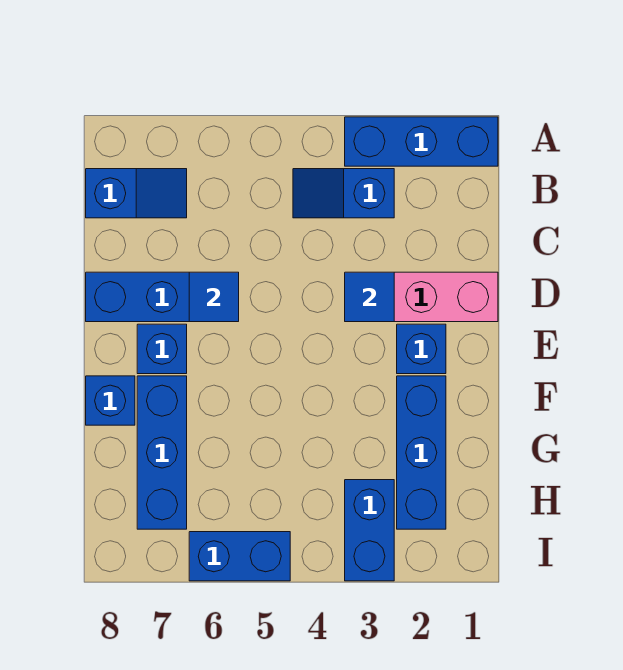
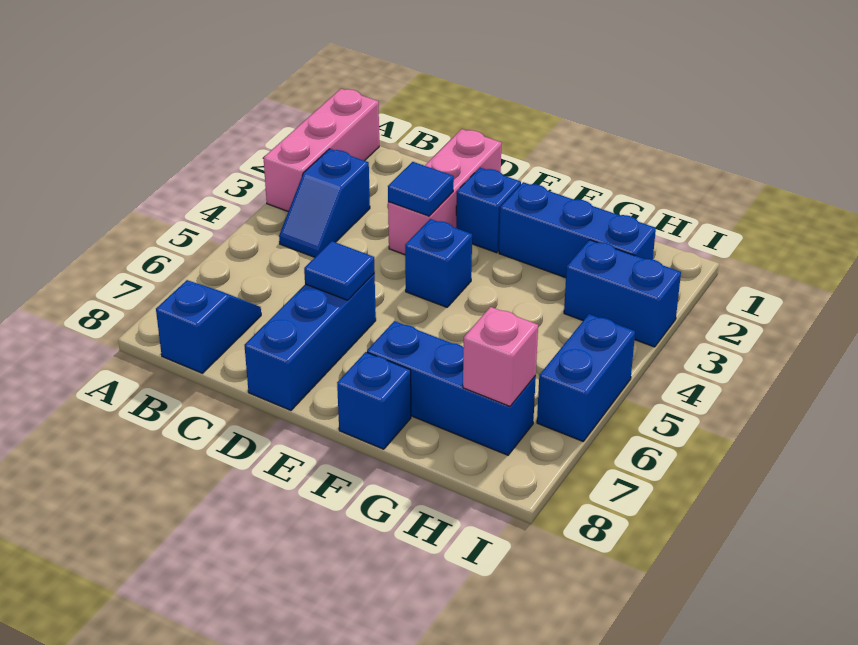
blue brick A1:A3 level 1 -> pink brick A1:A3 level 1
blue brick E7 level 1 -> blue brick E4 level 1
none -> pink brick H7 level 2

